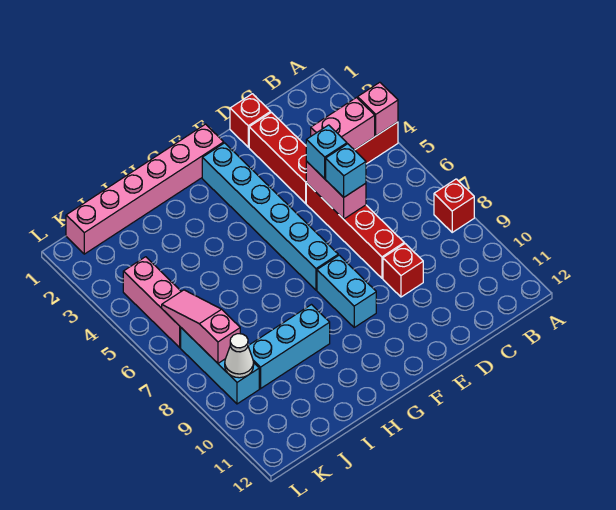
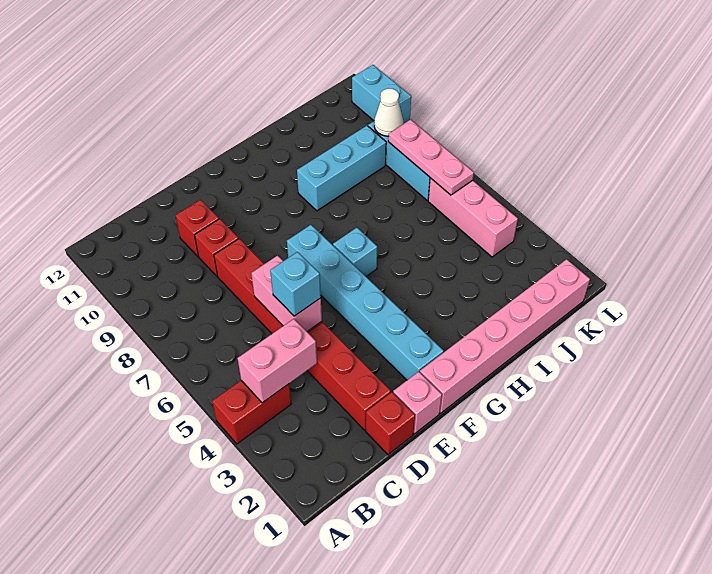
pink brick A4 level 2 -> pink brick E1 level 1
red brick A8 level 1 -> red brick D10 level 1
cyan brick D6 level 3 -> cyan brick G6 level 1
cyan brick F8:F9 level 1 -> cyan brick L10:L11 level 1
pink slope K6:K8 level 2 top 8 -> pink plate K6:K8 level 2

